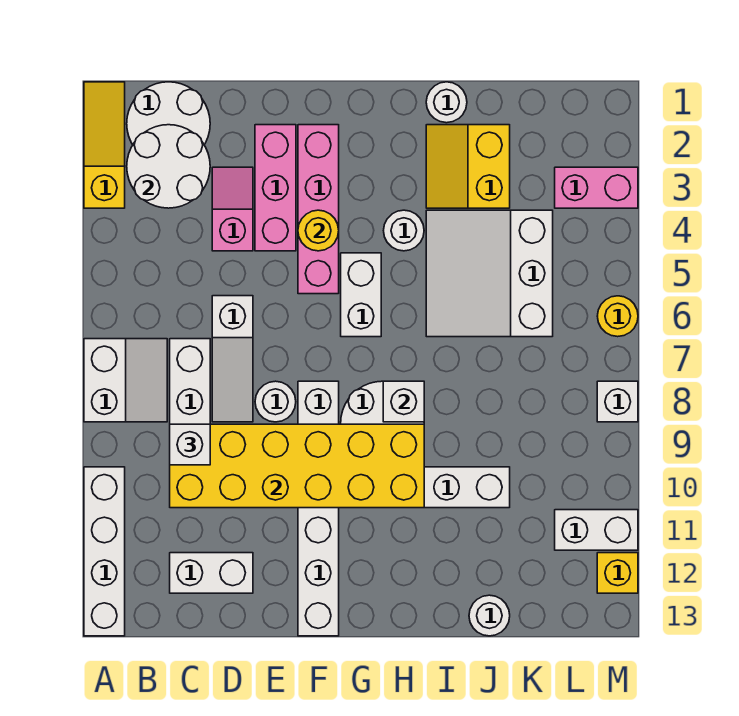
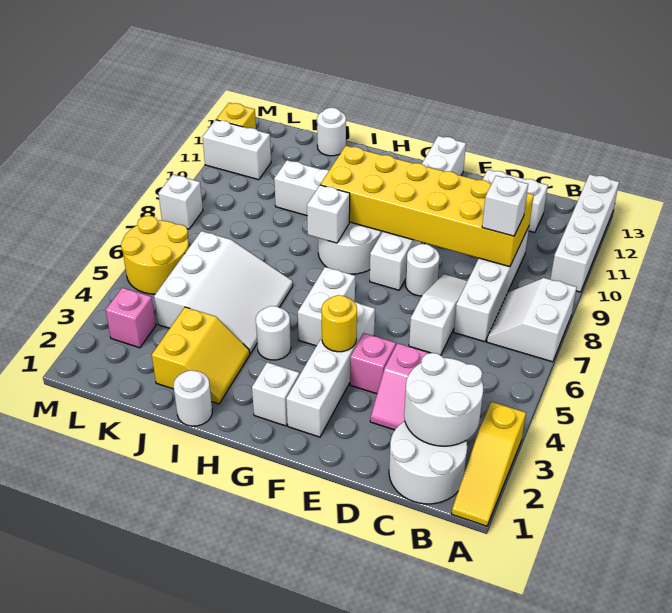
pink brick E2:E4 level 1 -> pink brick E4 level 1
pink brick F2:F5 level 1 -> white brick F2:F5 level 1
none -> white brick G2 level 1
pink brick L3:M3 level 1 -> pink brick L3 level 1
yellow round brick M6 level 1 -> yellow round brick L5:M6 level 1

